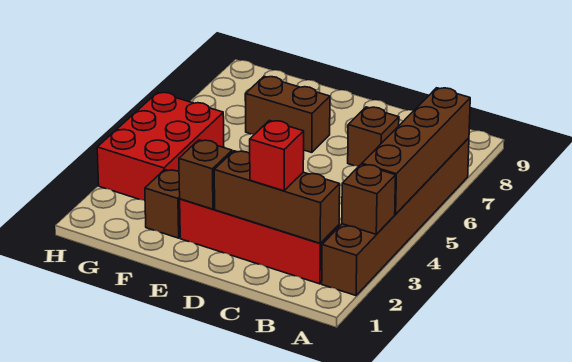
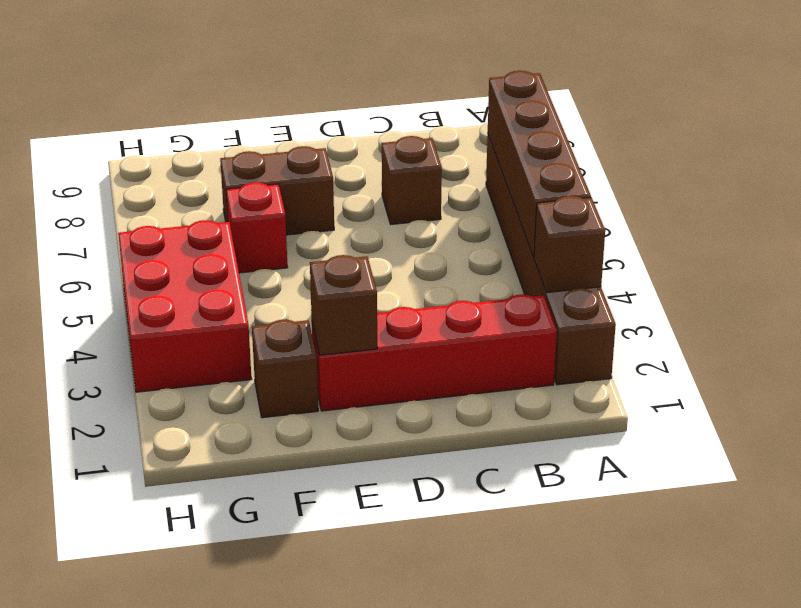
brown brick B2:D2 level 2 -> none
red brick C2 level 3 -> red brick F6 level 1

